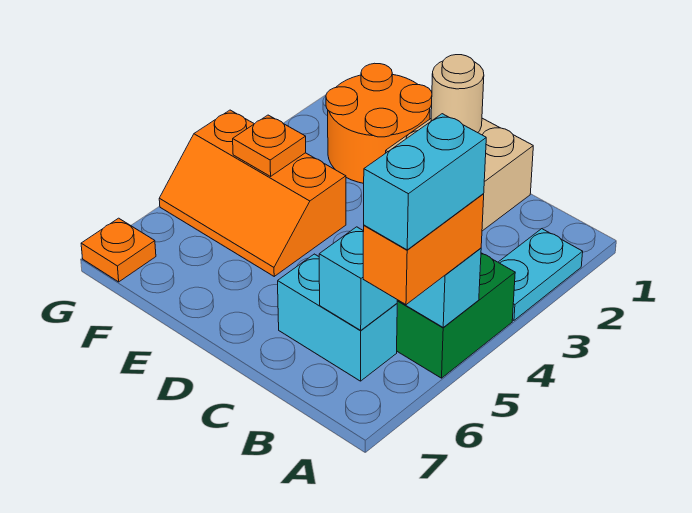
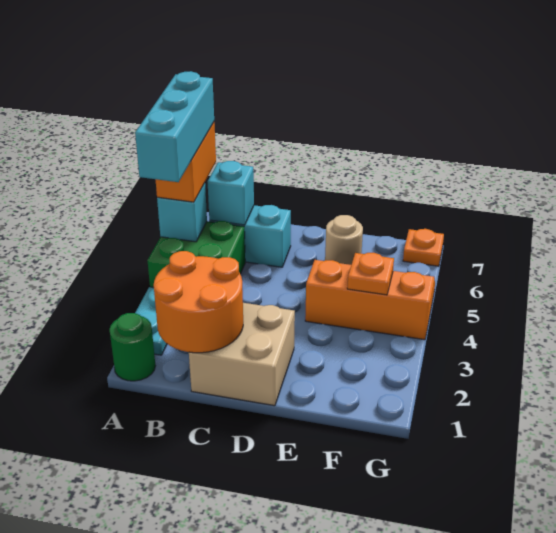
none -> green round brick A1 level 1
cyan brick A5:A6 level 4 -> cyan brick A4:A6 level 4
tan round brick D1 level 2 -> tan round brick E6 level 1
orange round brick E1:F2 level 1 -> orange round brick B1:C2 level 2

